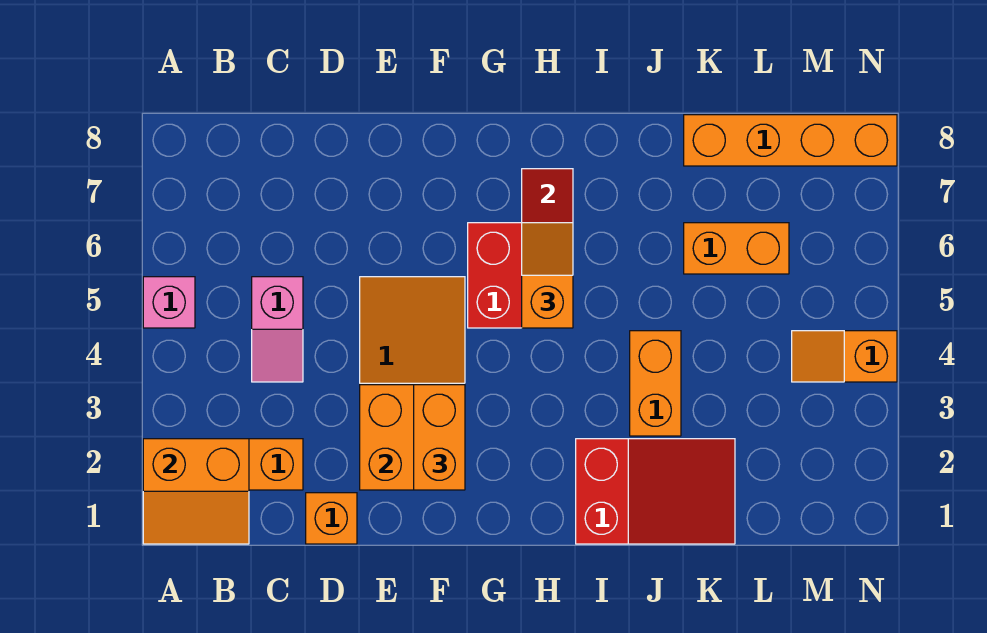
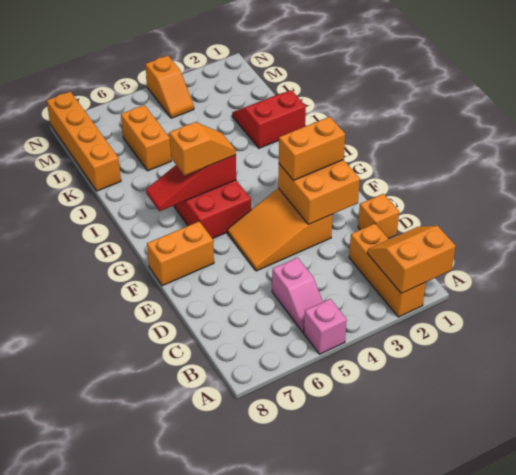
orange slope A1:B2 level 2 top 2 -> orange slope A1:B2 level 2 top A
pink slope C4:C5 level 1 top 5 -> pink slope B5:C5 level 1 top C
orange slope H5:H6 level 3 top 5 -> orange slope H5:H6 level 3 top 6
red slope I1:K2 level 1 top I -> red slope J1:K2 level 1 top J
orange brick J3:J4 level 1 -> orange brick F7:F8 level 1

